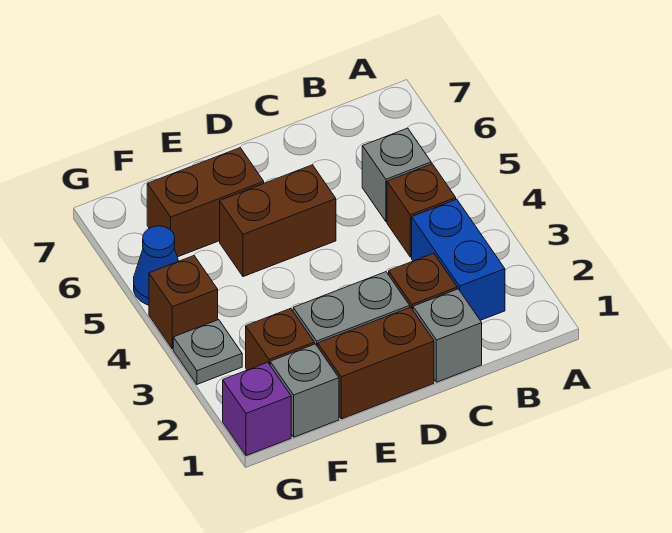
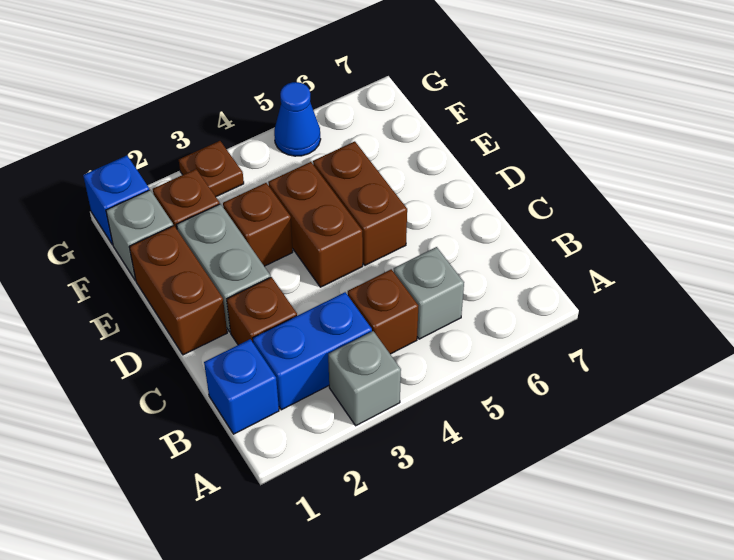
none -> blue brick B1 level 1
grey brick C1 level 1 -> grey brick A3 level 1
brown brick E6:F6 level 1 -> brown brick D4:E4 level 1
purple brick G1 level 1 -> blue brick G1 level 1
grey plate G3 level 1 -> brown plate G3 level 1
brown brick G4 level 1 -> brown brick E3 level 1

